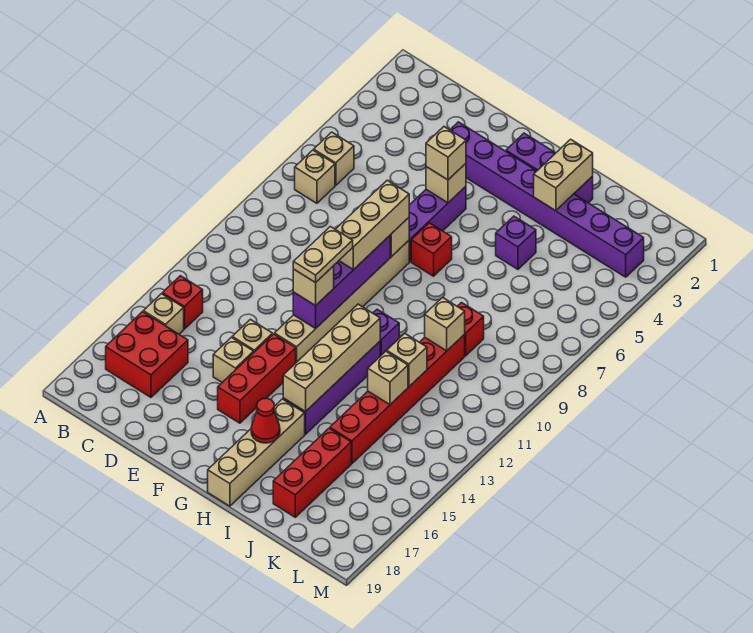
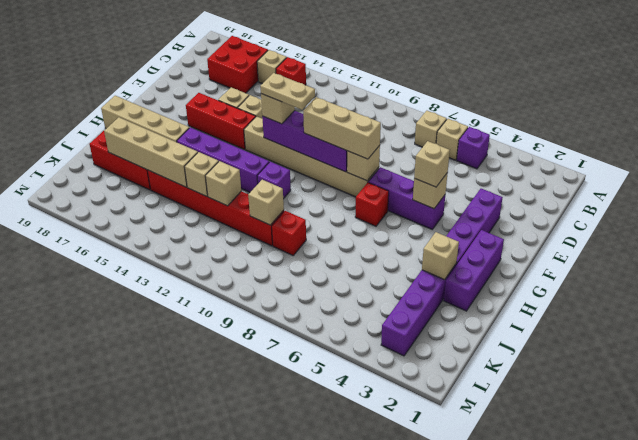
tan brick H12:H15 level 2 -> tan brick J14:J17 level 2
red cone H17 level 2 -> none
tan brick I2:I3 level 2 -> tan brick I3 level 2
purple brick I5 level 1 -> purple brick B5 level 1

